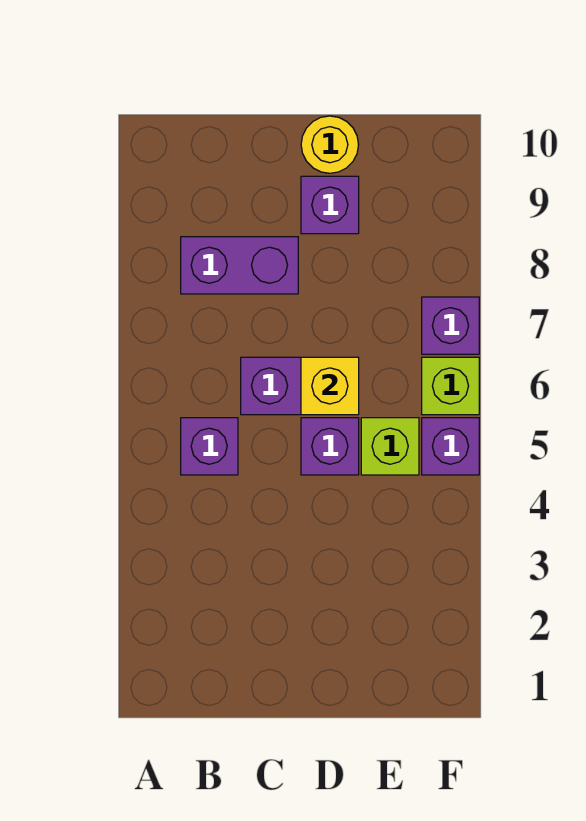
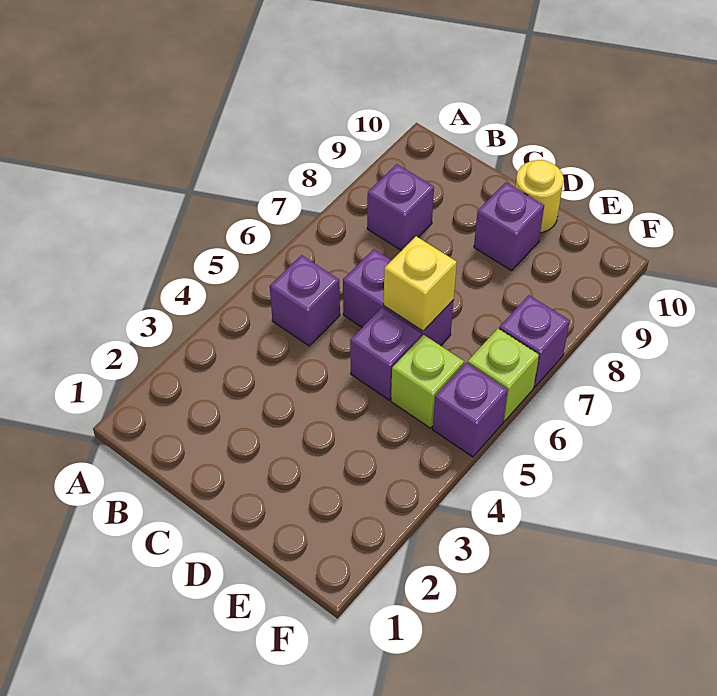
purple brick B8:C8 level 1 -> purple brick B8 level 1

